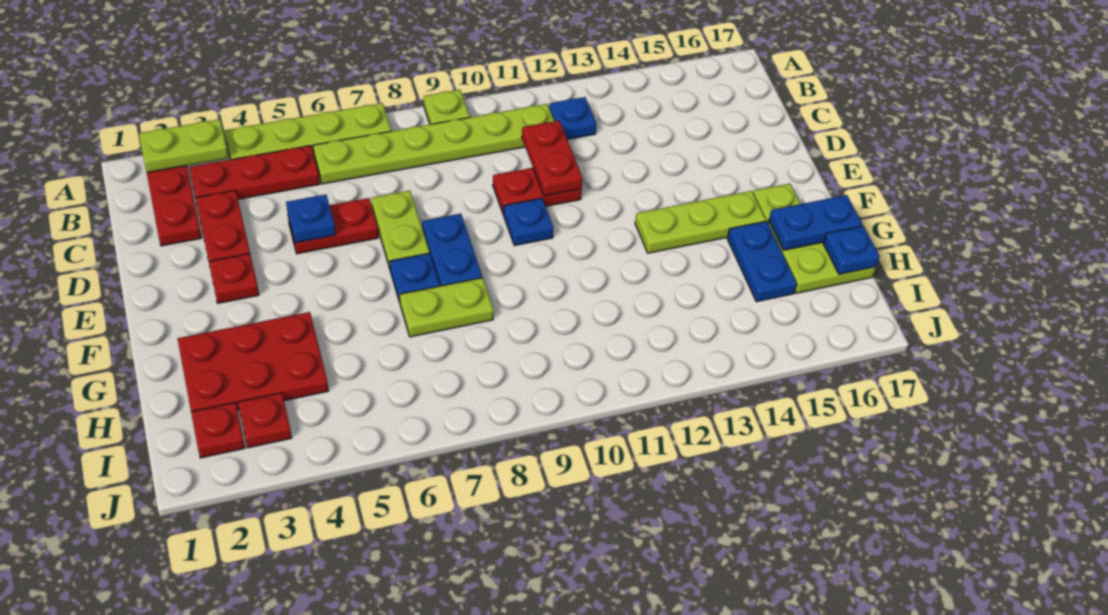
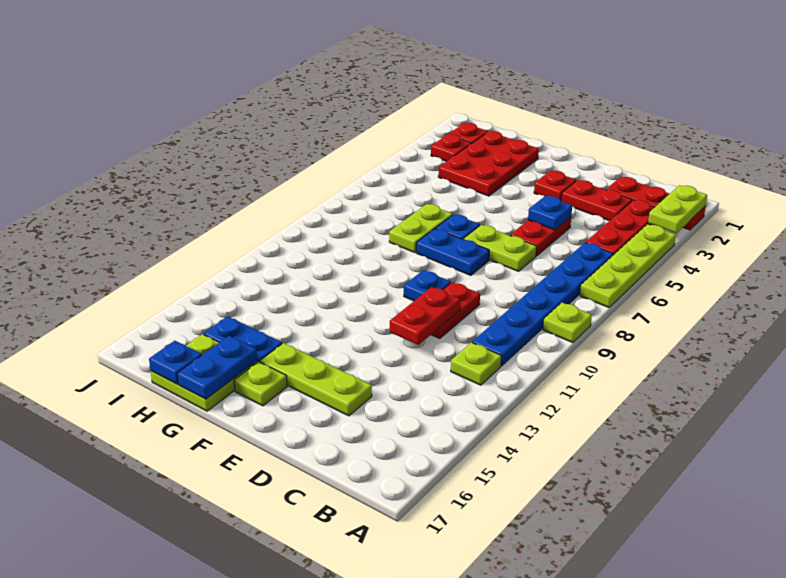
lime plate B6:B11 level 1 -> blue plate B6:B11 level 1
blue plate B12 level 1 -> lime plate B12 level 1
red plate C11:D11 level 2 -> red plate D11:D12 level 2
lime plate F13:F15 level 1 -> lime plate D15:F15 level 1

